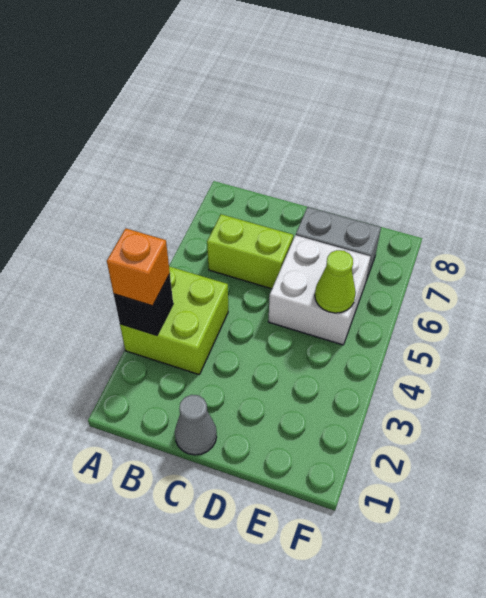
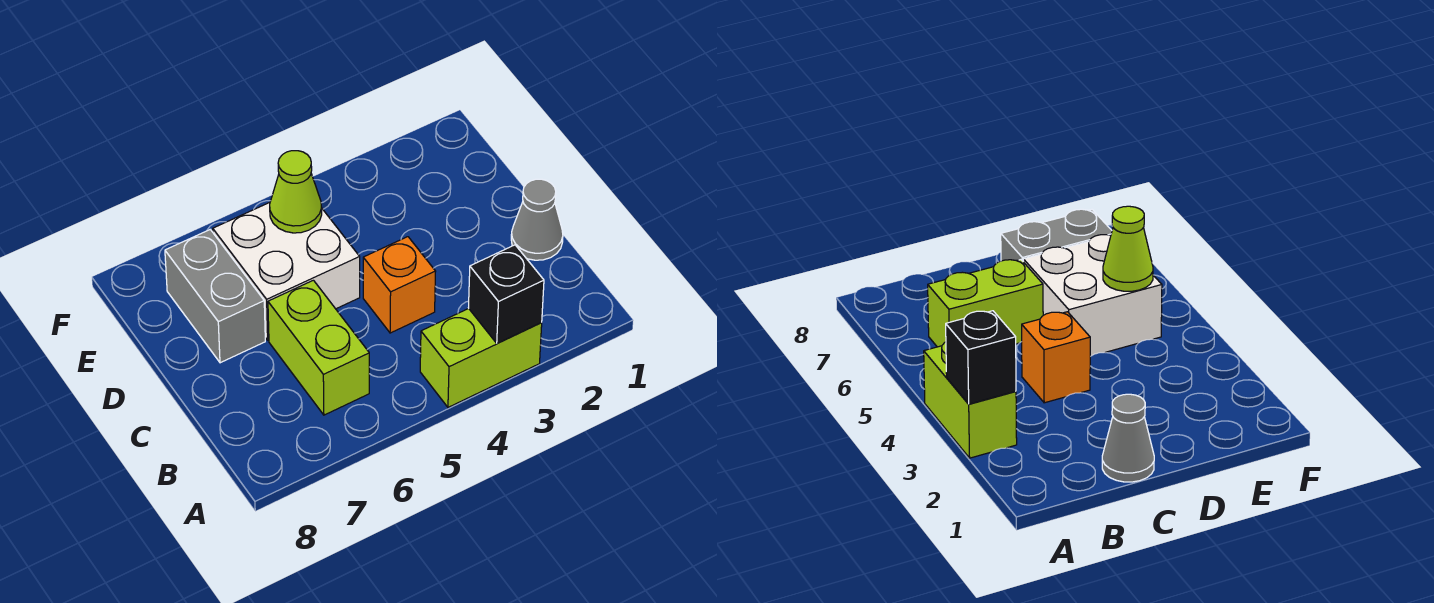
lime brick A3:B4 level 1 -> lime brick A3:A4 level 1
orange brick A3 level 3 -> orange brick C4 level 1

